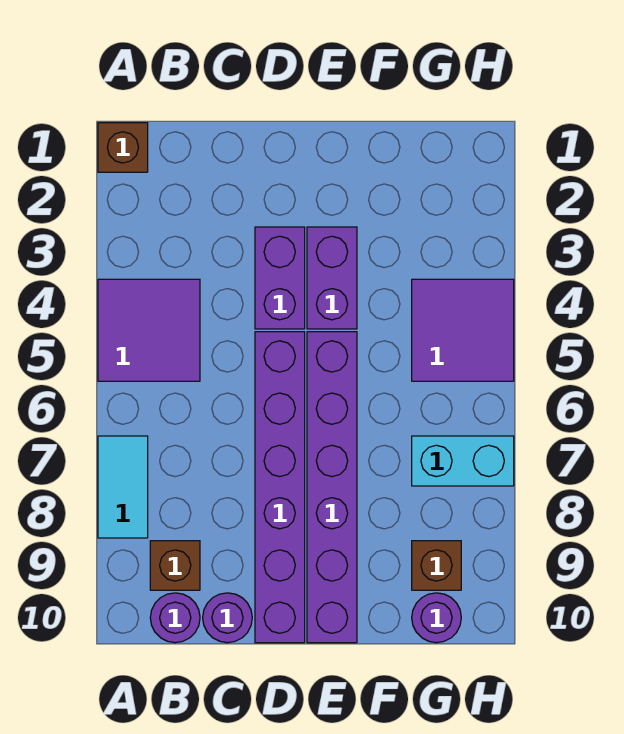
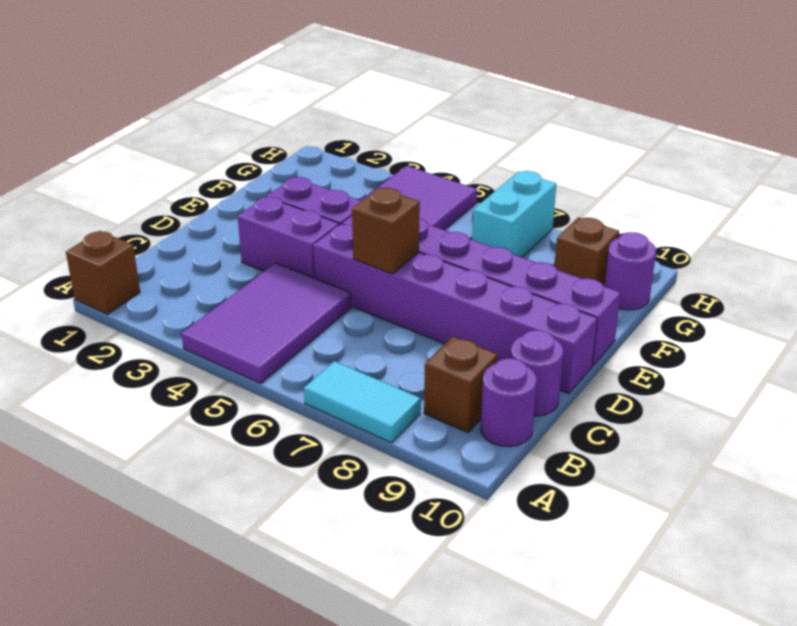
purple tile A4:B5 level 1 -> purple tile A4:C5 level 1
none -> brown brick D6 level 2

